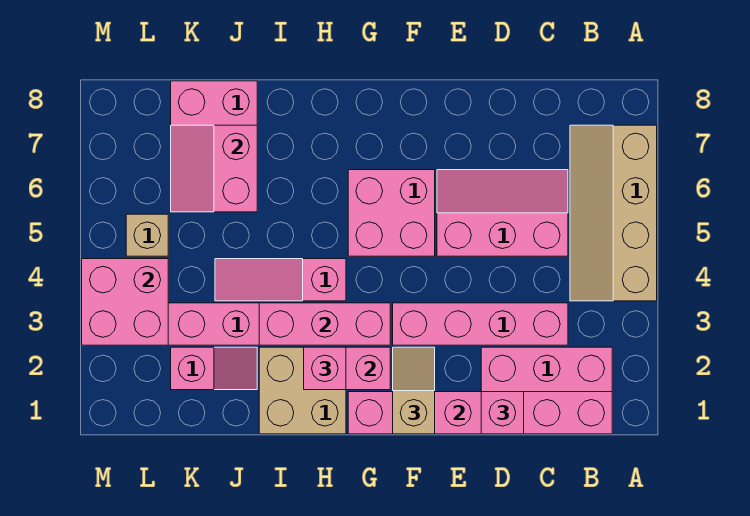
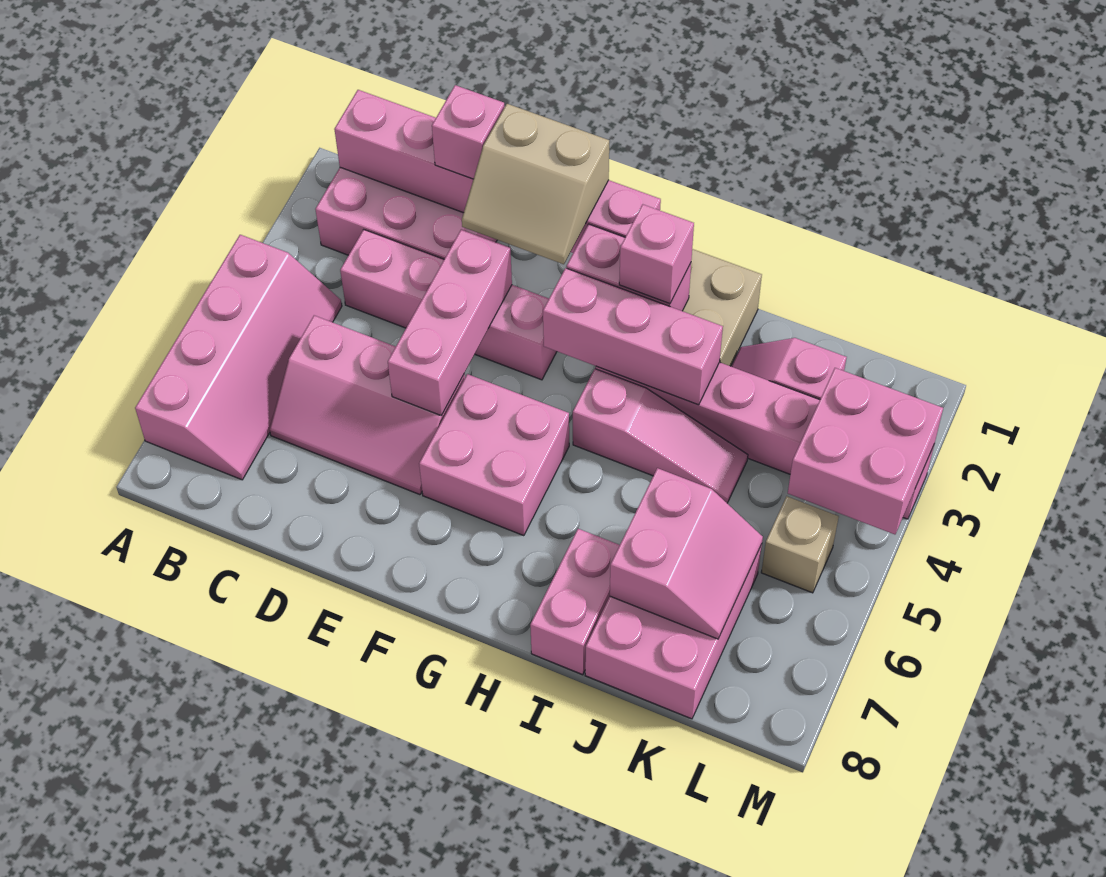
tan slope A4:B7 level 1 top A -> pink slope A4:B7 level 1 top A
none -> pink brick E3:E5 level 2
tan slope F1:F2 level 3 top 1 -> tan slope E1:F2 level 3 top 1
none -> pink brick I7:I8 level 1

